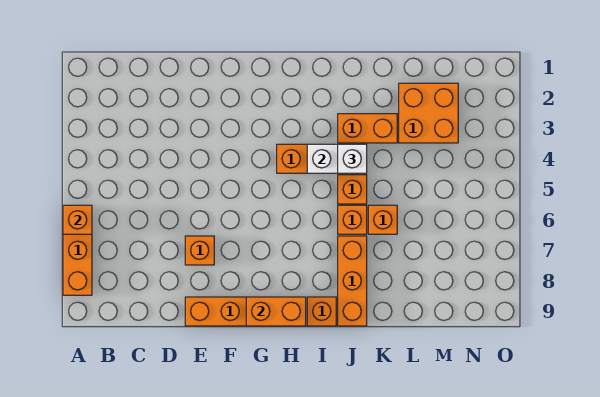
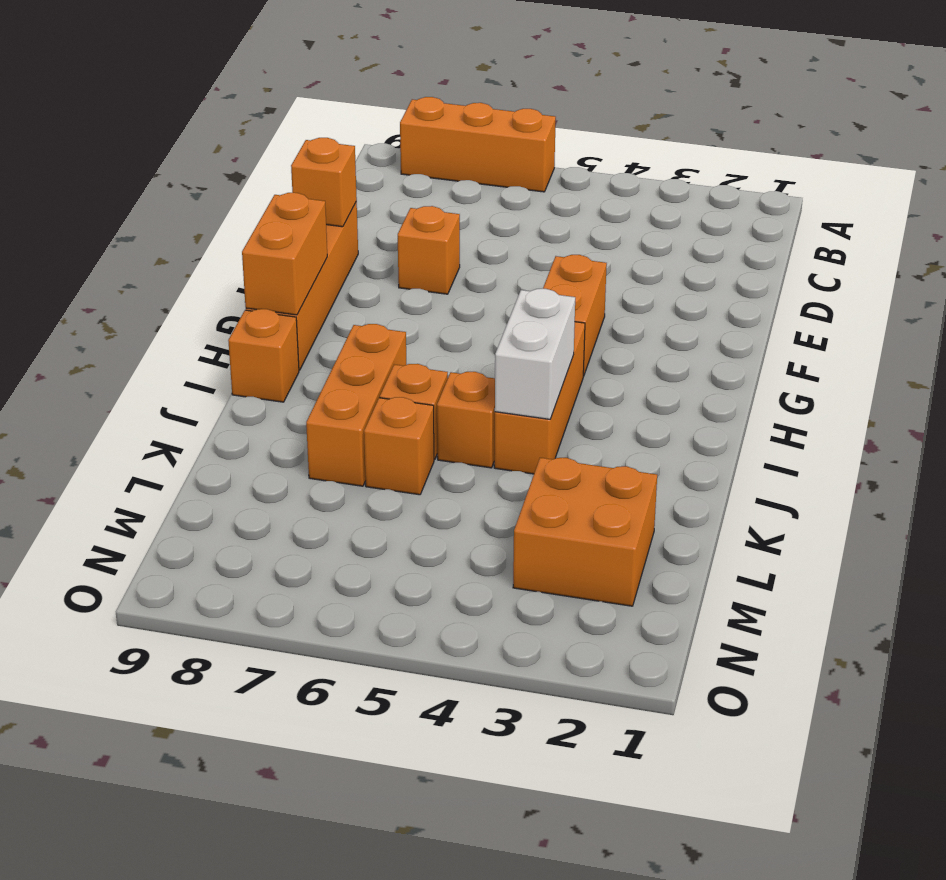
orange brick A6 level 2 -> orange brick E9 level 2
orange brick J3:K3 level 1 -> orange brick F4:G4 level 1
white brick J4 level 3 -> none
orange brick J7:J9 level 1 -> orange brick I7:K7 level 1

